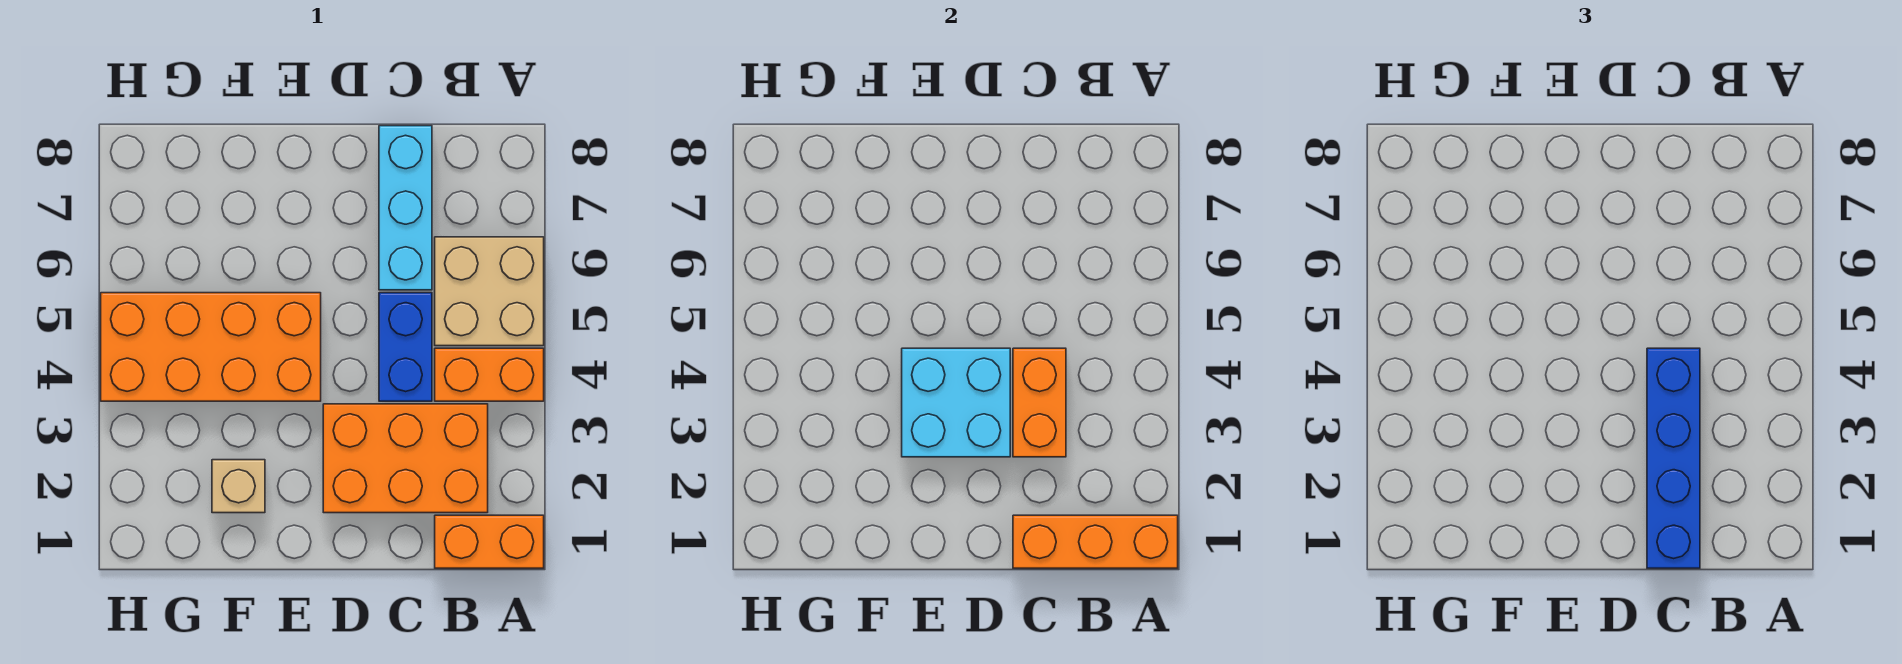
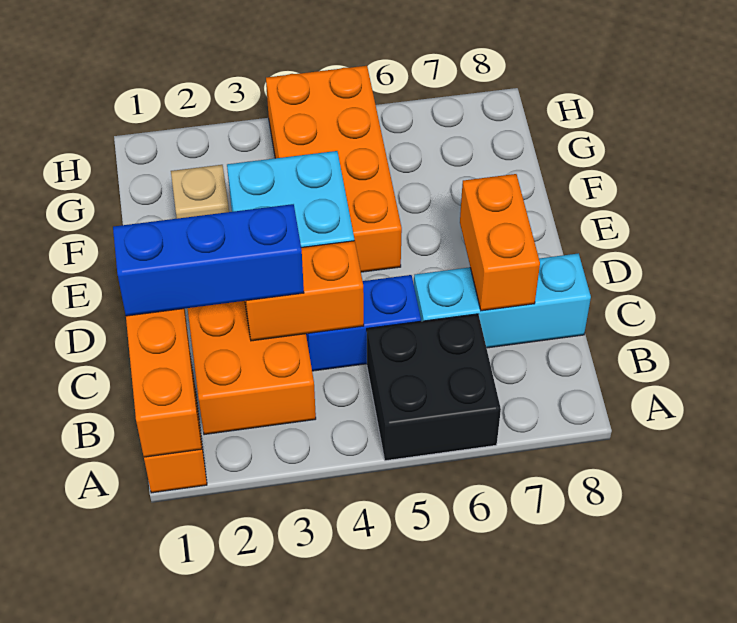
orange brick A4:B4 level 1 -> orange brick C7:D7 level 2
tan brick A5:B6 level 1 -> black brick A5:B6 level 1
blue brick C1:C4 level 3 -> blue brick C1:C3 level 3

